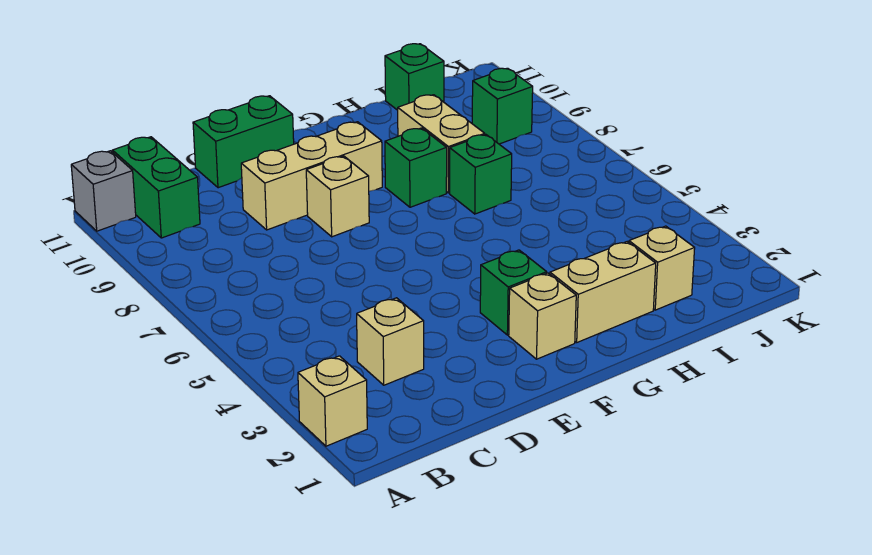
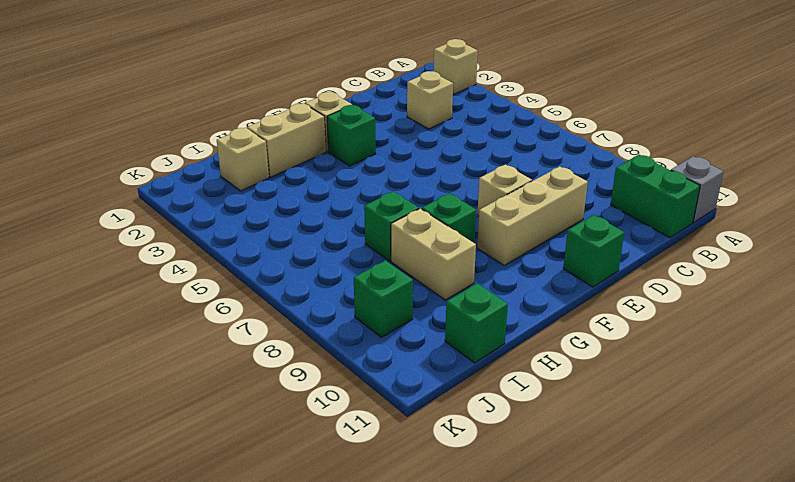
green brick D11:E11 level 1 -> green brick E11 level 1

